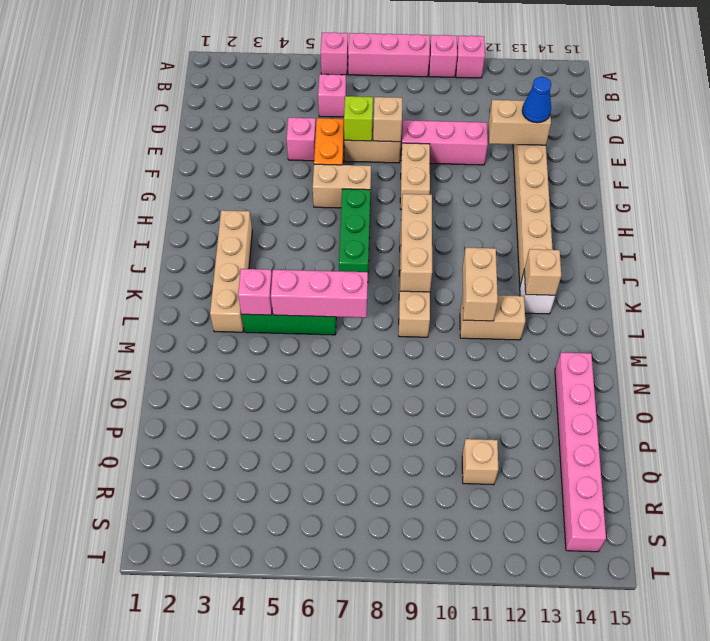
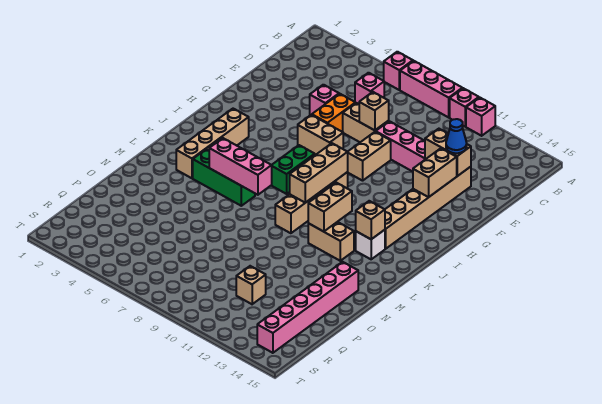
lime brick E7 level 2 -> none
none -> tan brick F13:G13 level 2
green brick H7:J7 level 1 -> green brick I7:J7 level 1
pink brick L4 level 2 -> none

